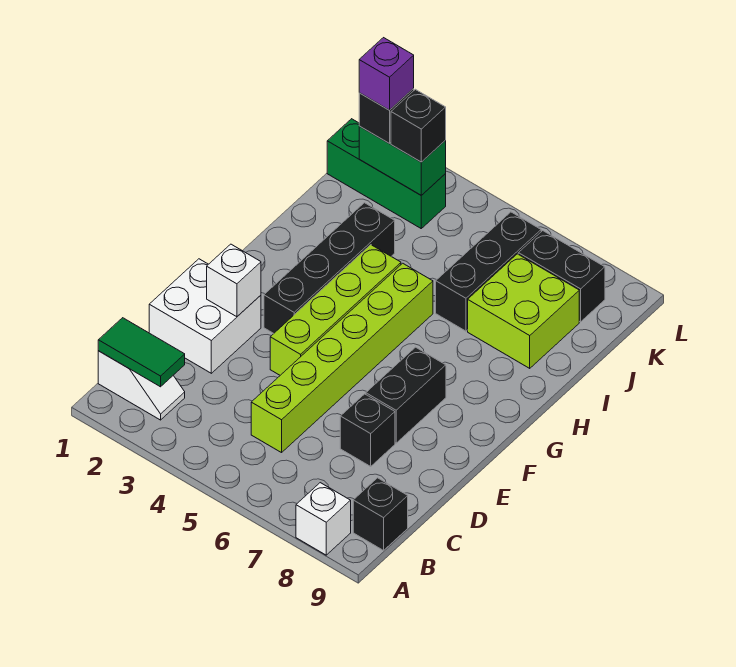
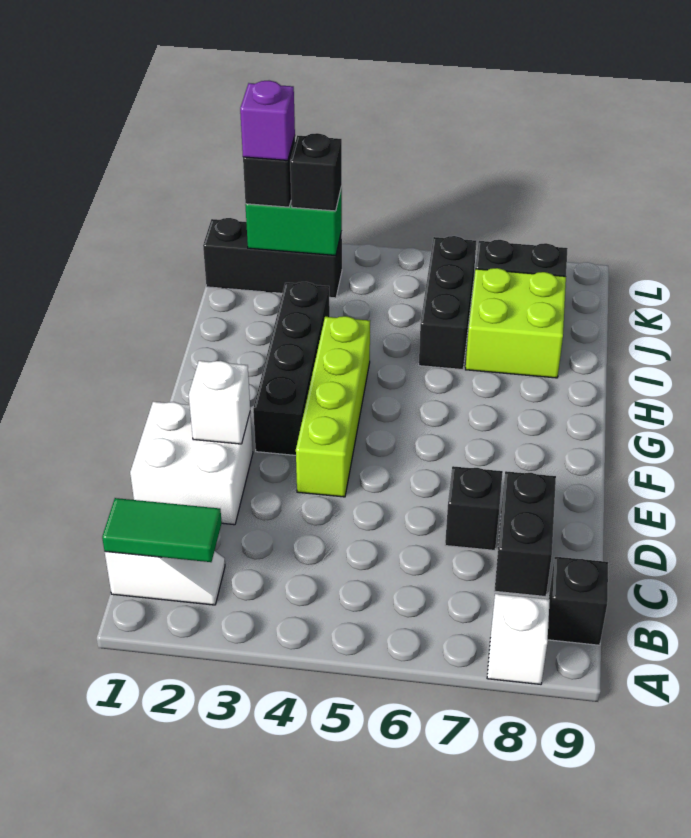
lime brick C5:H5 level 1 -> none
black brick E7:F7 level 1 -> black brick C8:D8 level 1
green brick K1:K3 level 1 -> black brick K1:K3 level 1

